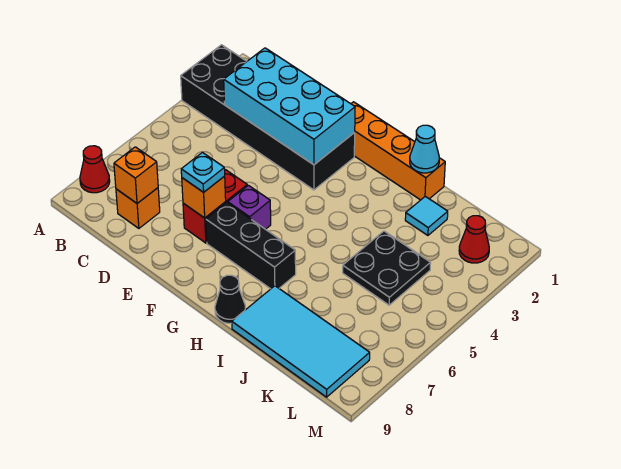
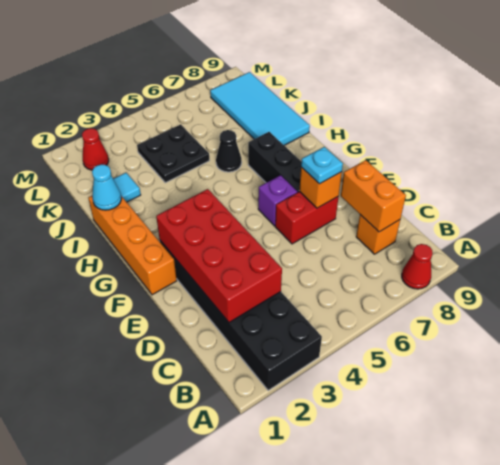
cyan brick C2:F3 level 2 -> red brick C2:F3 level 2
orange brick C8 level 2 -> orange brick C8:D8 level 2
black cone H9 level 1 -> black cone I6 level 1

